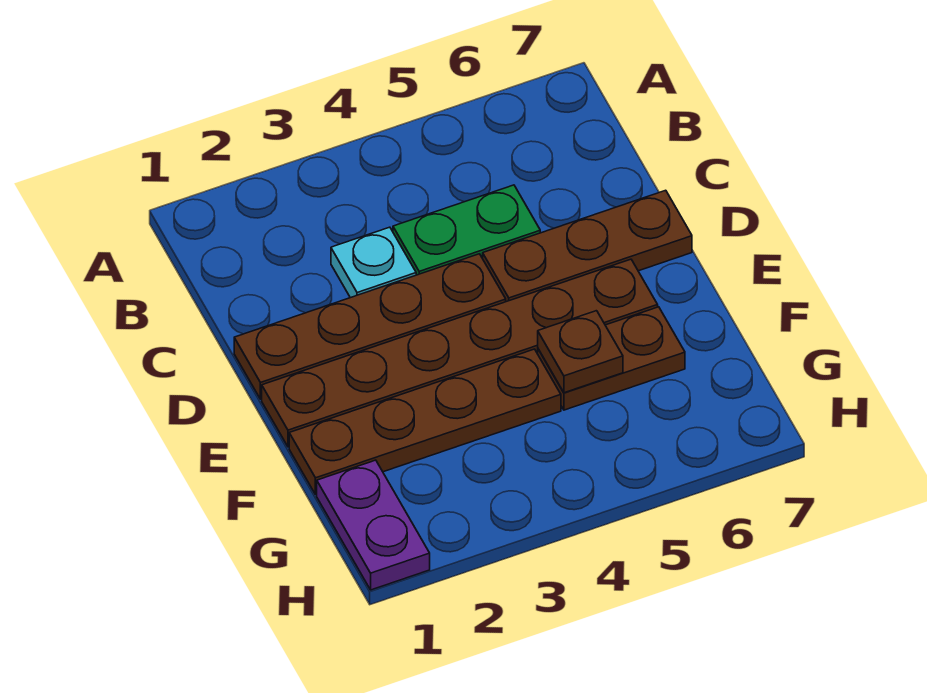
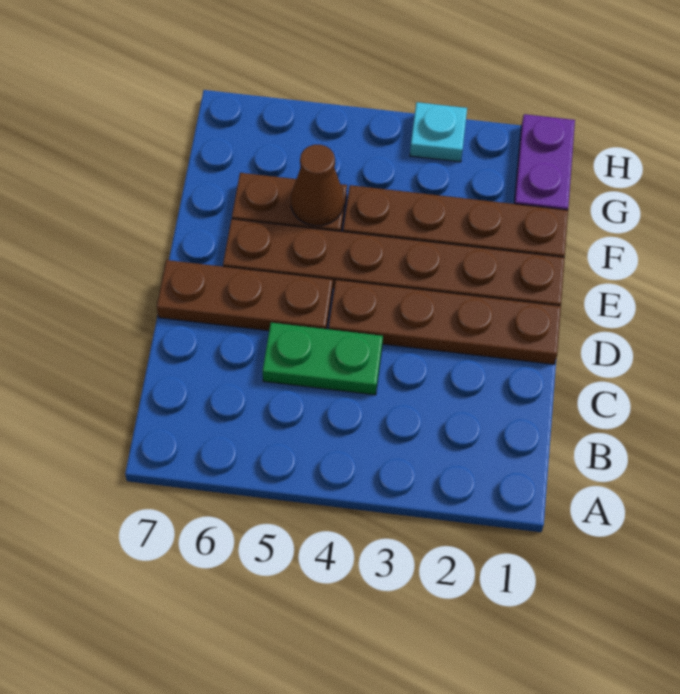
cyan plate C3 level 1 -> cyan plate H3 level 1
brown plate F5 level 2 -> brown cone F5 level 2

